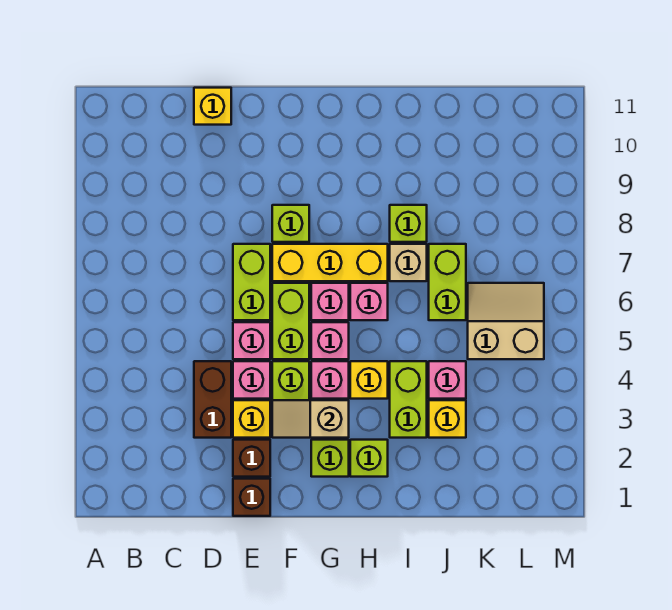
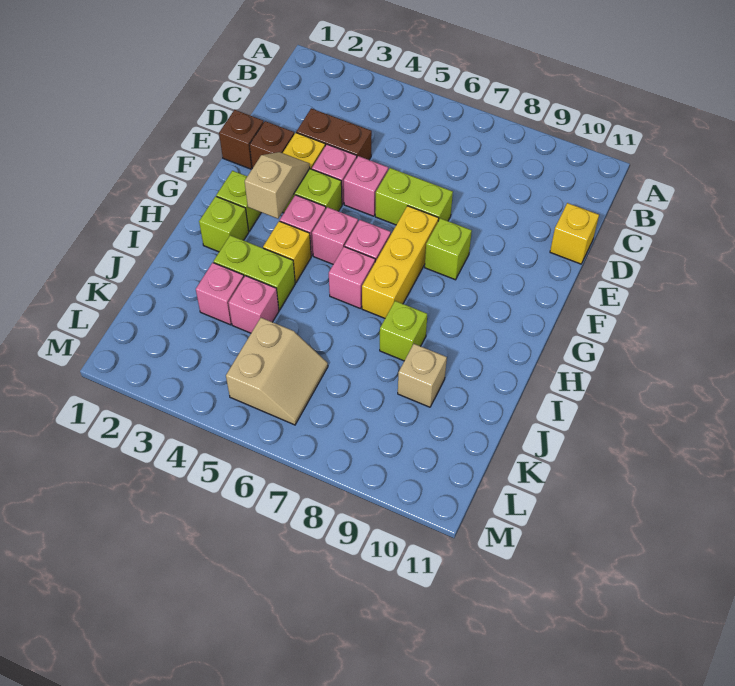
lime brick F5:F6 level 1 -> none
tan brick I7 level 1 -> tan brick J9 level 1
yellow brick J3 level 1 -> pink brick J3 level 1
lime brick J6:J7 level 1 -> none

